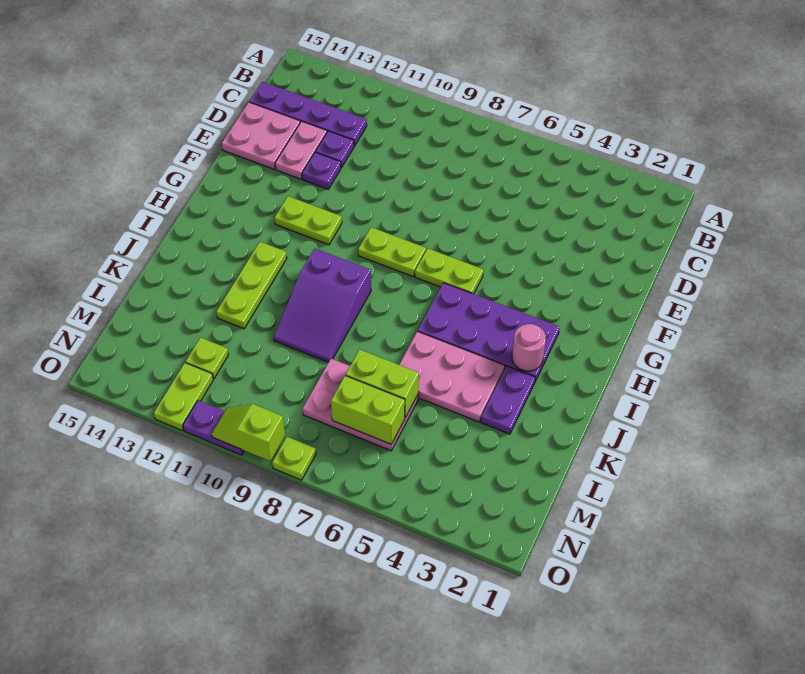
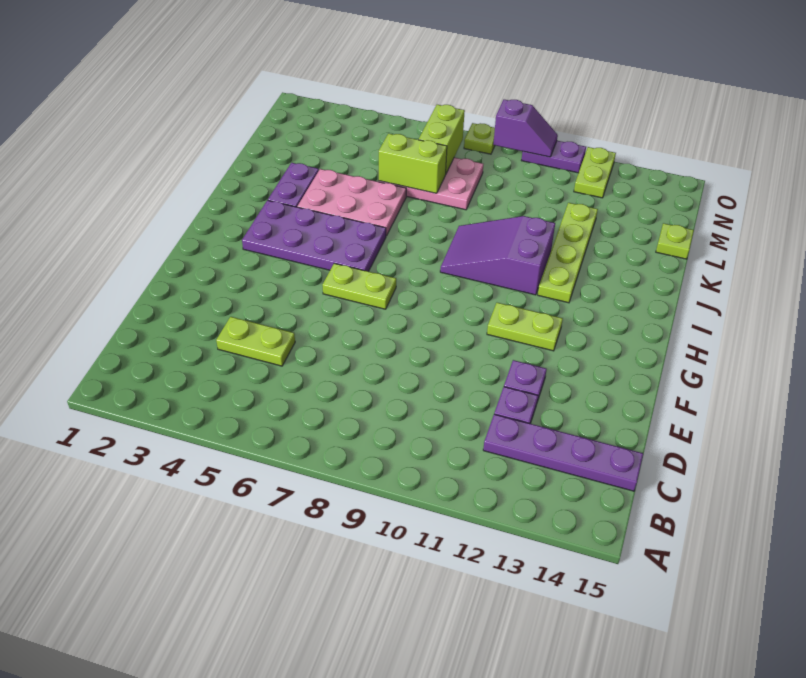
pink plate D13:E13 level 1 -> none
pink plate D14:E15 level 1 -> none
lime plate G8:G9 level 1 -> lime plate D4:D5 level 1
pink round brick I3 level 2 -> none
purple slope I9:K10 level 1 top I -> purple slope I9:J11 level 1 top 11
lime plate I12:K12 level 1 -> lime plate I12:L12 level 1
lime brick M6:M7 level 2 -> lime brick M7:N7 level 2
lime plate M12 level 1 -> lime plate L15 level 1
lime slope O9:O10 level 2 top 9 -> purple slope O9:O10 level 2 top 9

